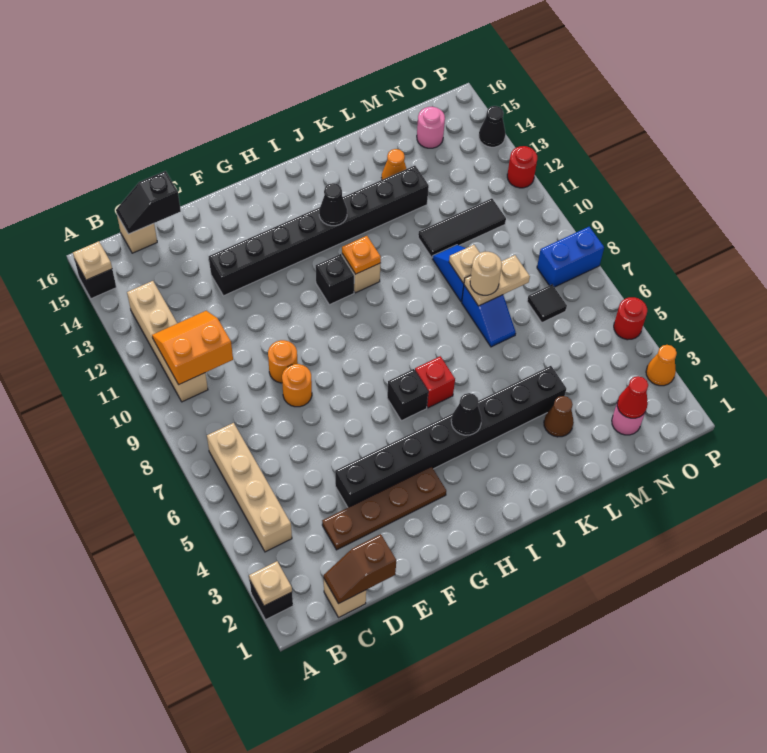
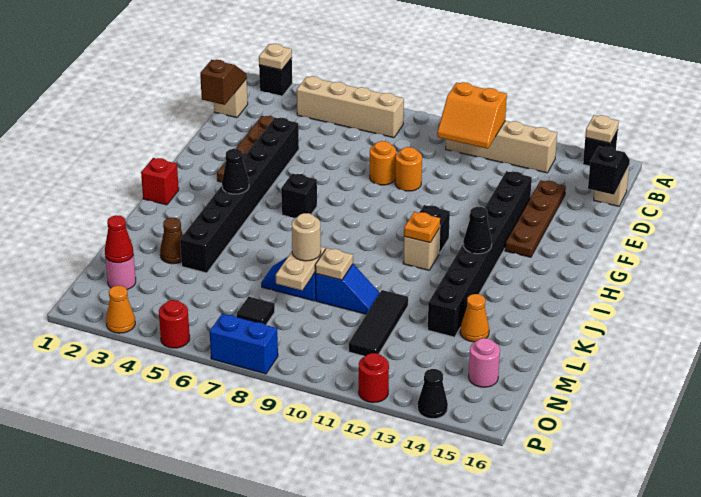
orange slope B10:C11 level 2 top 10 -> orange slope B10:C11 level 2 top B
none -> brown plate D14:G14 level 1
red brick I6 level 1 -> red brick I1 level 1
blue brick O8:P8 level 1 -> blue brick P7:P8 level 1

